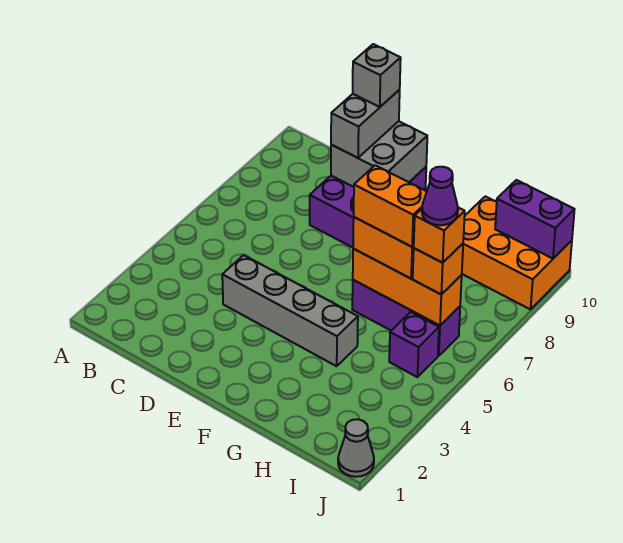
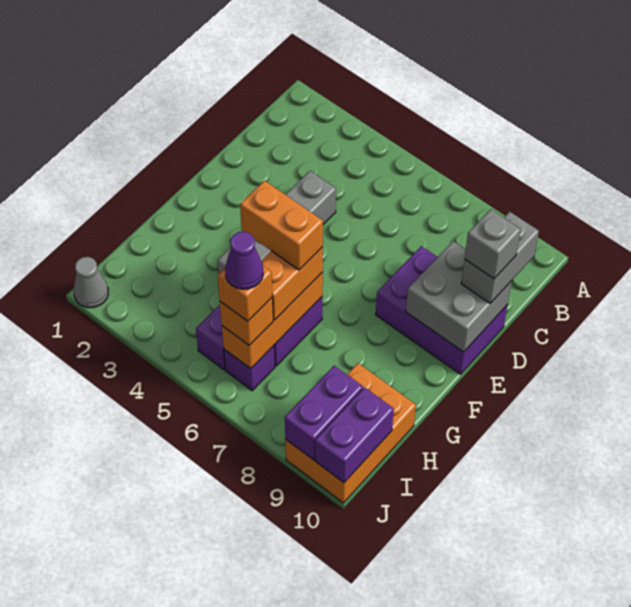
grey brick D9:D10 level 3 -> grey brick C10:D10 level 3
orange brick G6:H6 level 4 -> orange brick G5:G6 level 4
none -> purple brick I9:J9 level 2

